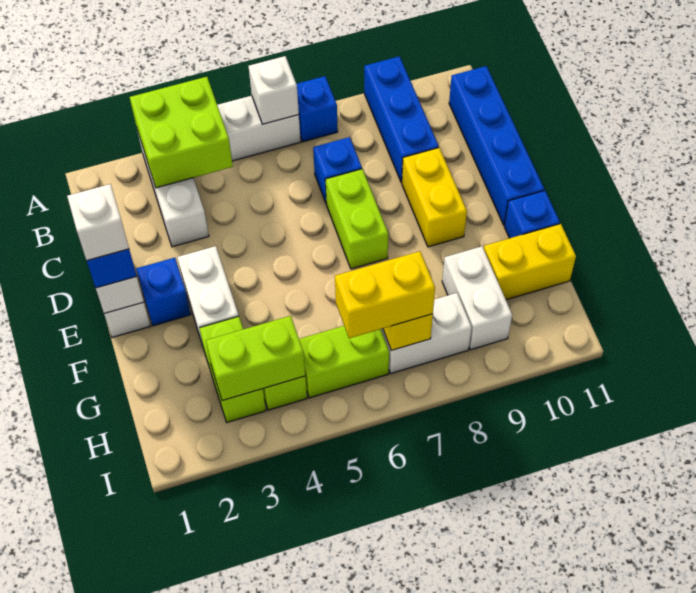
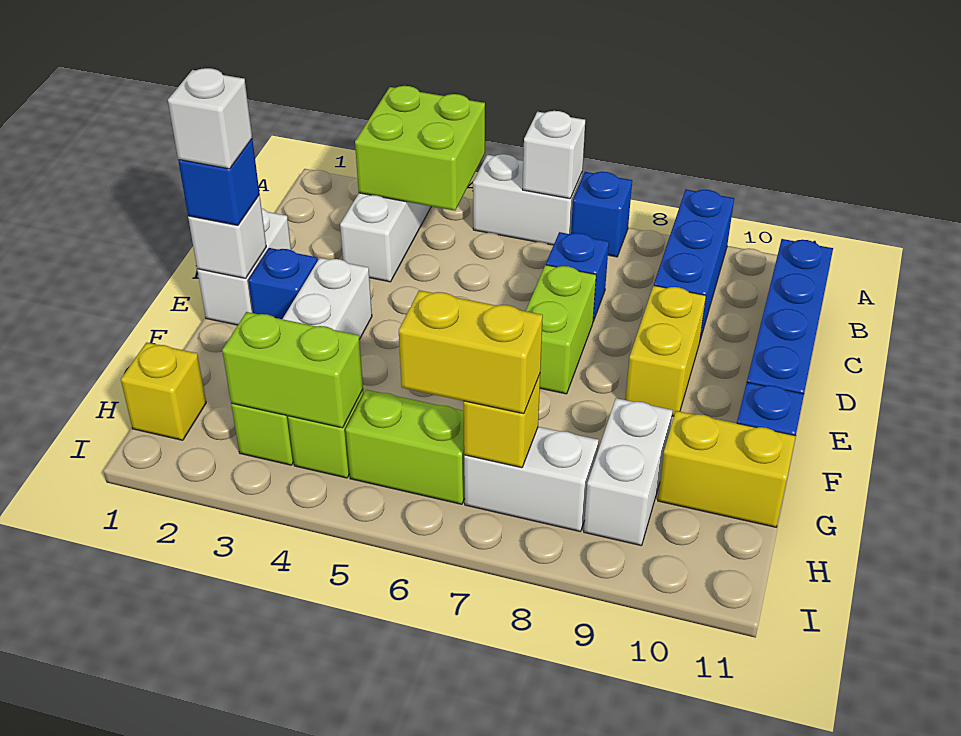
none -> yellow brick H1 level 1

